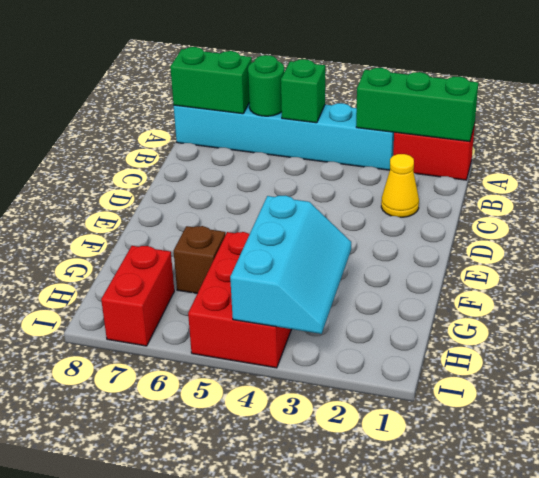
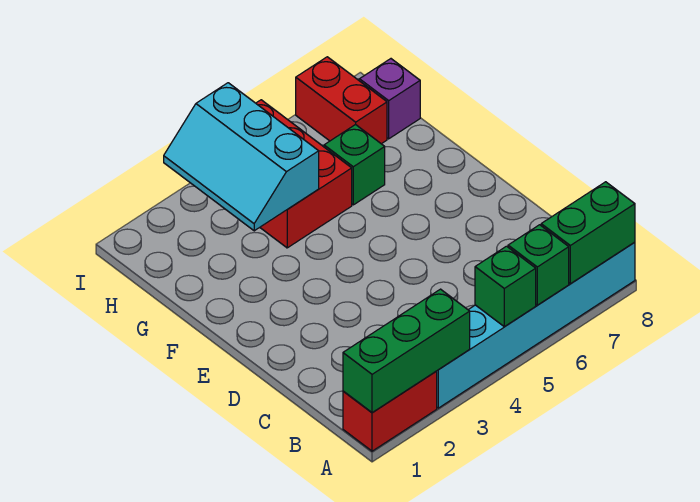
green round brick A6 level 2 -> green brick A6 level 2
yellow cone C2 level 1 -> none
brown brick G6 level 1 -> green brick G6 level 1
none -> purple brick H8 level 1

